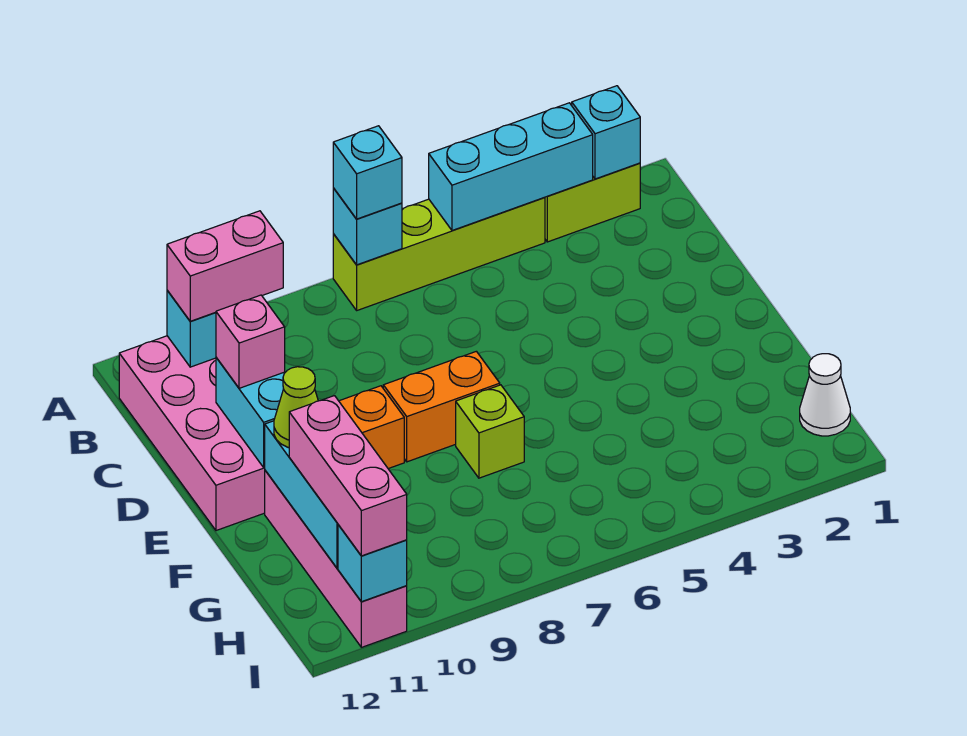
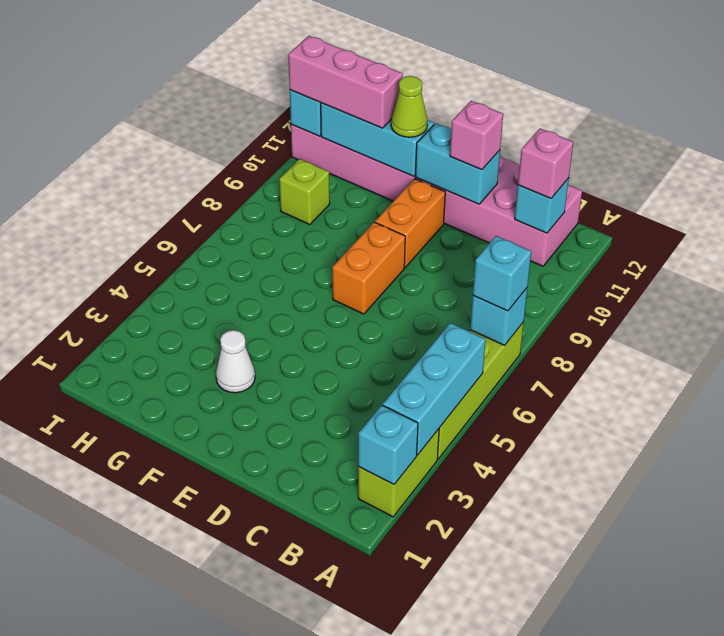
pink brick B10:B11 level 3 -> pink brick B11 level 3
lime brick F7 level 1 -> lime brick H9 level 1
white cone H1 level 1 -> white cone F3 level 1

